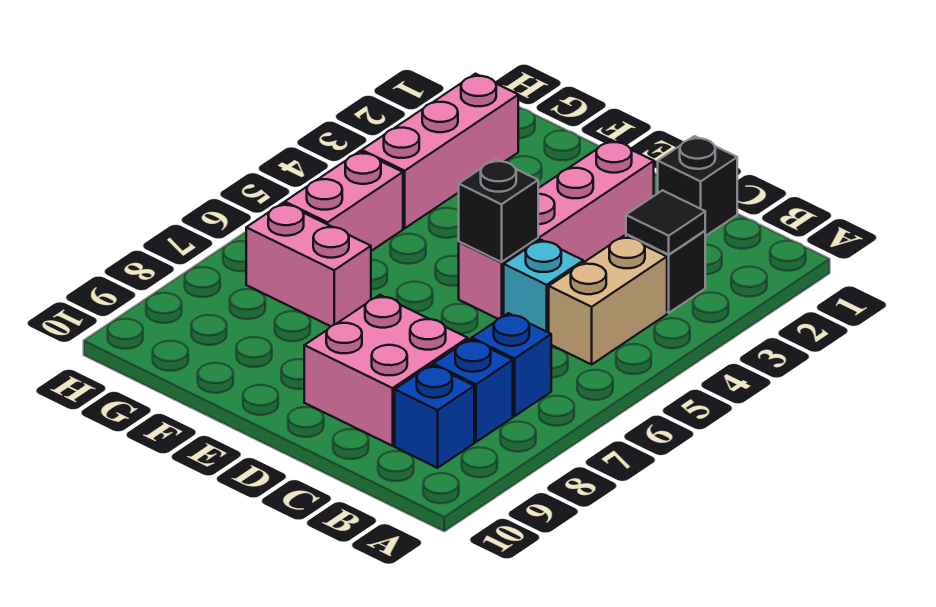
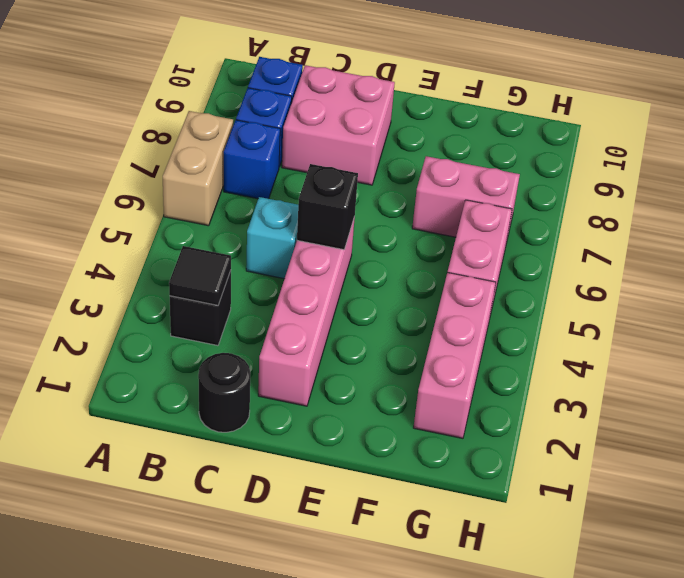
tan brick B4:B5 level 1 -> tan brick A6:A7 level 1
black brick C1 level 1 -> black round brick C1 level 1

